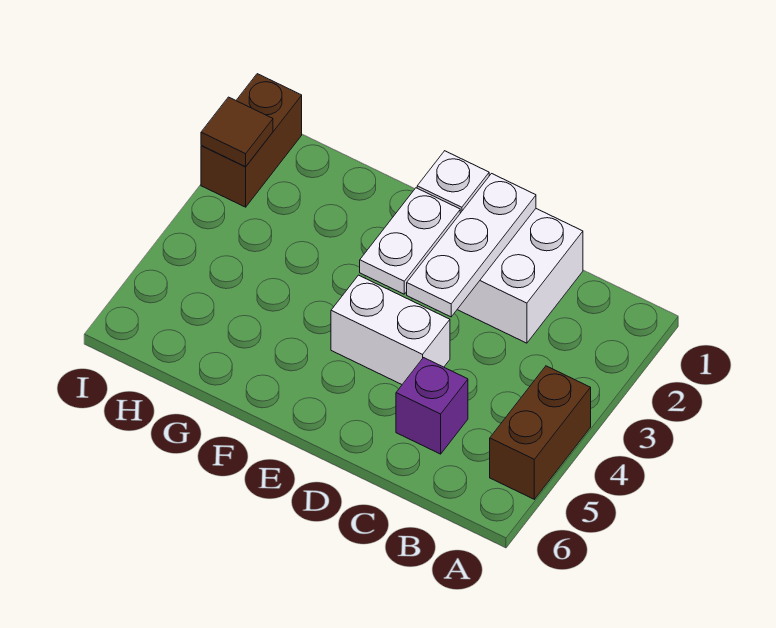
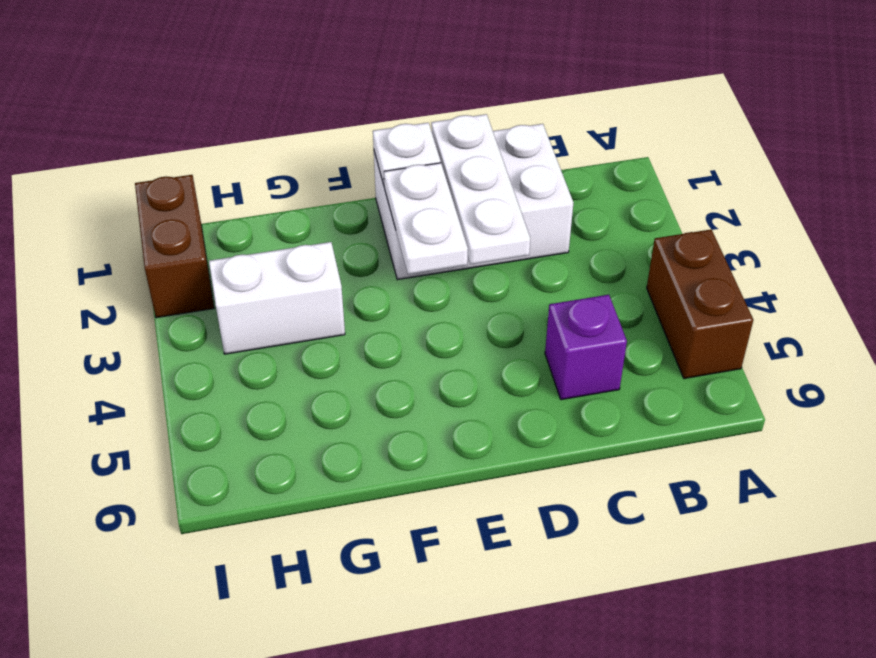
white brick D4:E4 level 1 -> white brick G3:H3 level 1
brown tile I2 level 2 -> none

